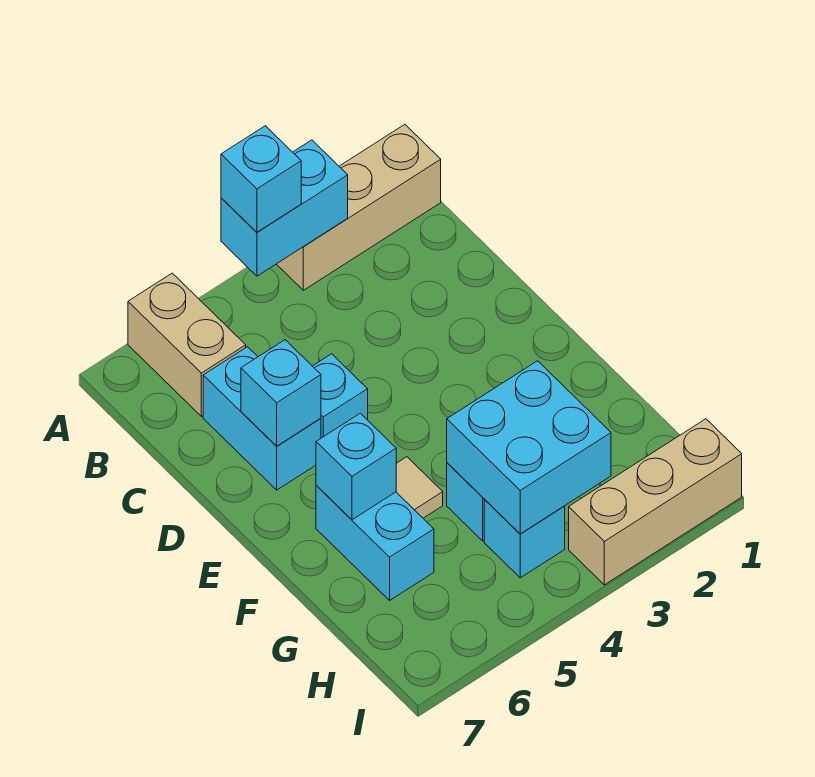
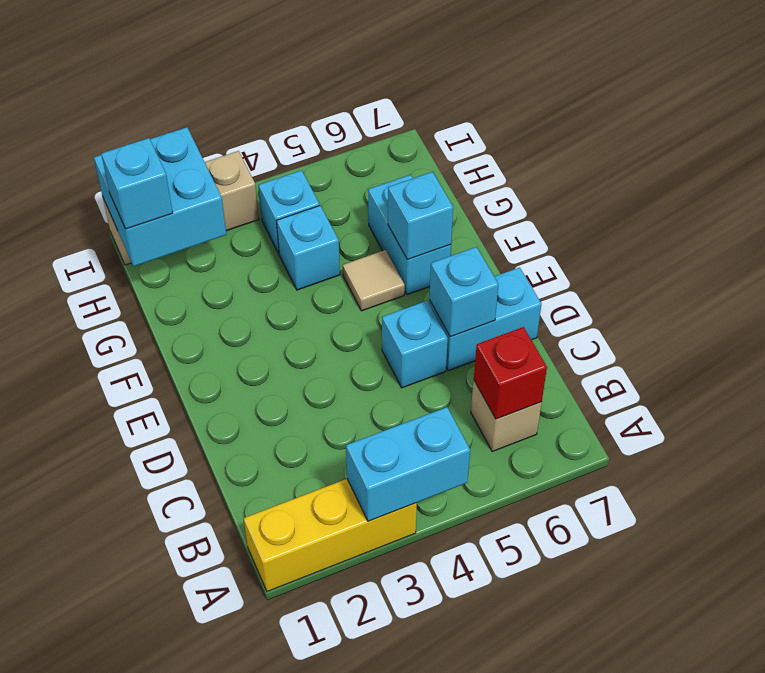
tan brick A1:A3 level 1 -> yellow brick A1:A3 level 1
cyan brick A4 level 3 -> cyan brick H1 level 3
tan brick A6:B6 level 1 -> tan brick B6 level 1
none -> red brick B6 level 2
cyan brick C6:D6 level 1 -> cyan brick D6:D7 level 1
cyan brick G3:H4 level 2 -> cyan brick H1:I2 level 2

